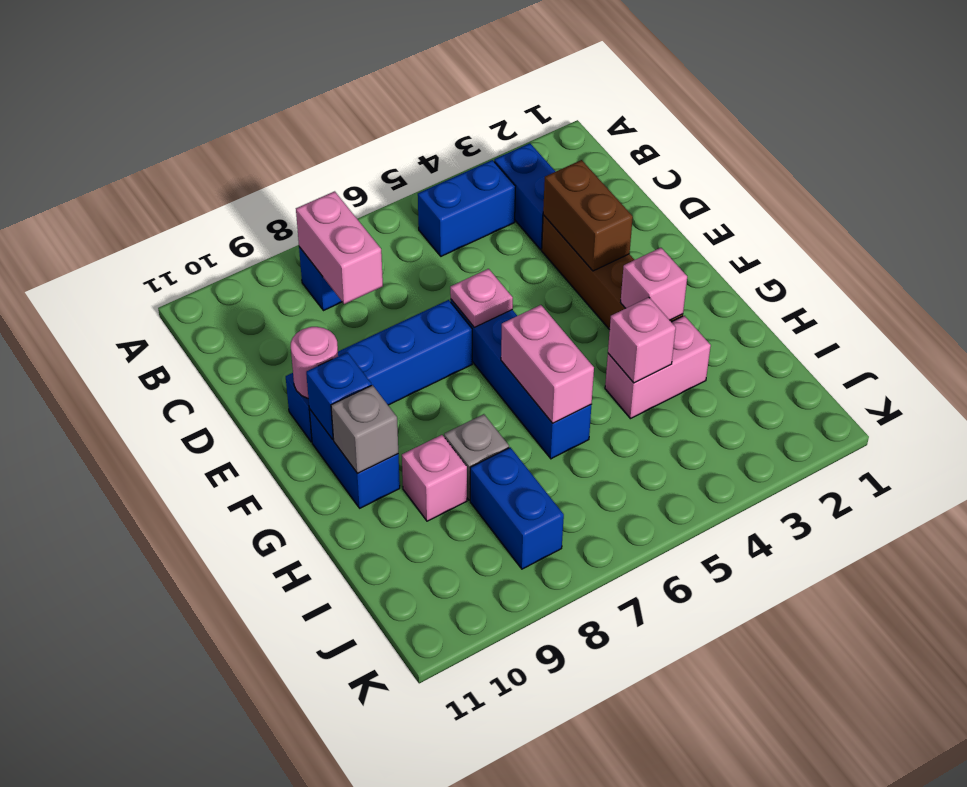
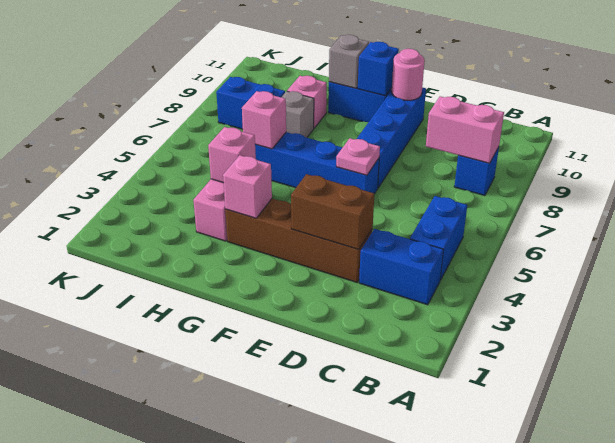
pink brick G6:H6 level 2 -> pink brick H6 level 2

